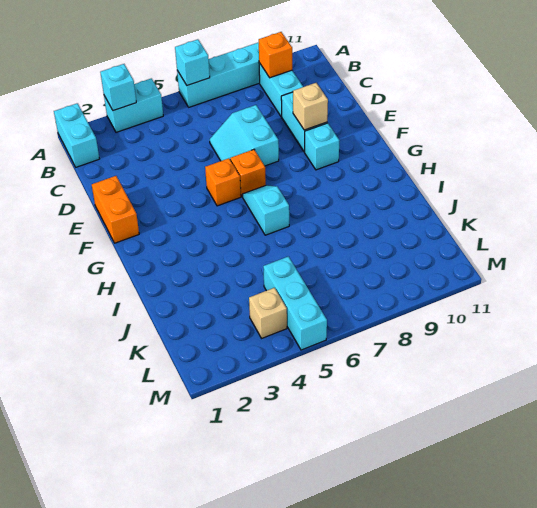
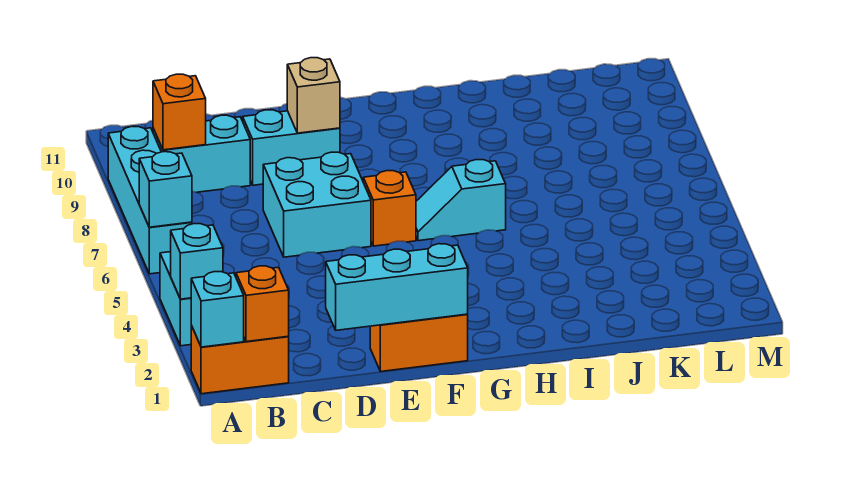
cyan brick A1:B1 level 1 -> orange brick A1:B1 level 1
cyan slope D6:E7 level 1 top 7 -> cyan brick D6:E7 level 1
orange brick F5 level 1 -> orange brick B1 level 2
cyan brick F9 level 1 -> cyan brick A1 level 2
cyan brick K5:M5 level 1 -> cyan brick D1:F1 level 2
tan brick L4 level 1 -> none

